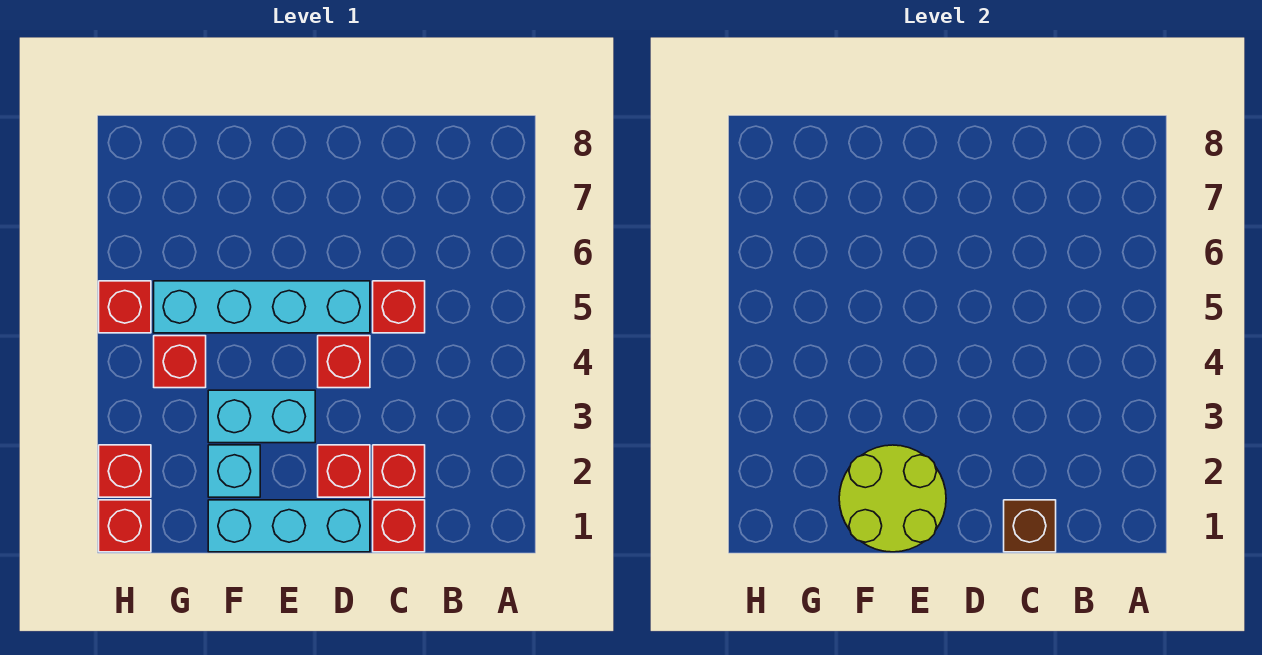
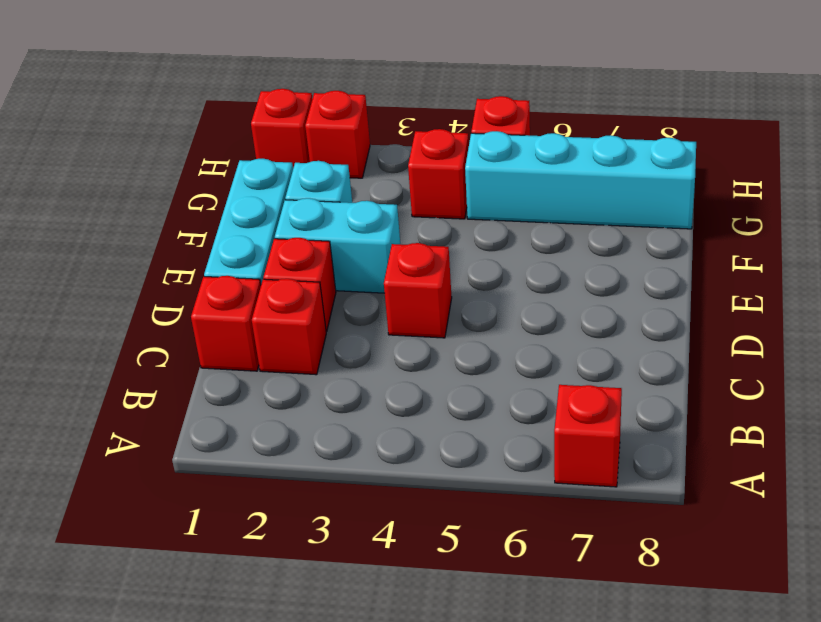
brown brick C1 level 2 -> none
red brick C5 level 1 -> red brick A7 level 1
cyan brick D5:G5 level 1 -> cyan brick G5:G8 level 1
lime round brick E1:F2 level 2 -> none
cyan brick E3:F3 level 1 -> cyan brick E2:E3 level 1

